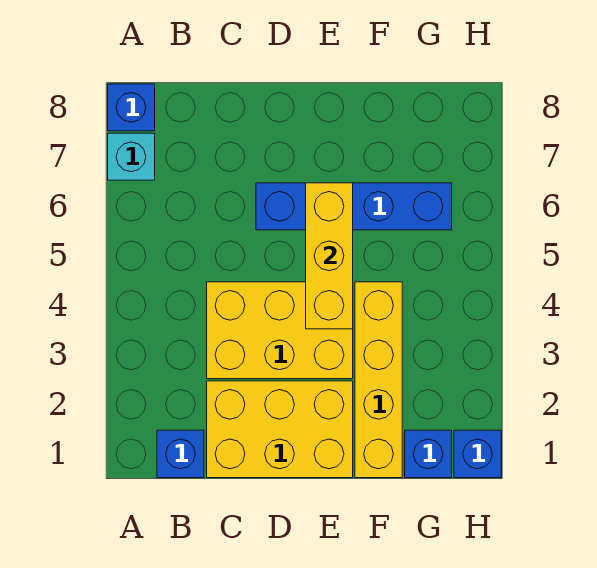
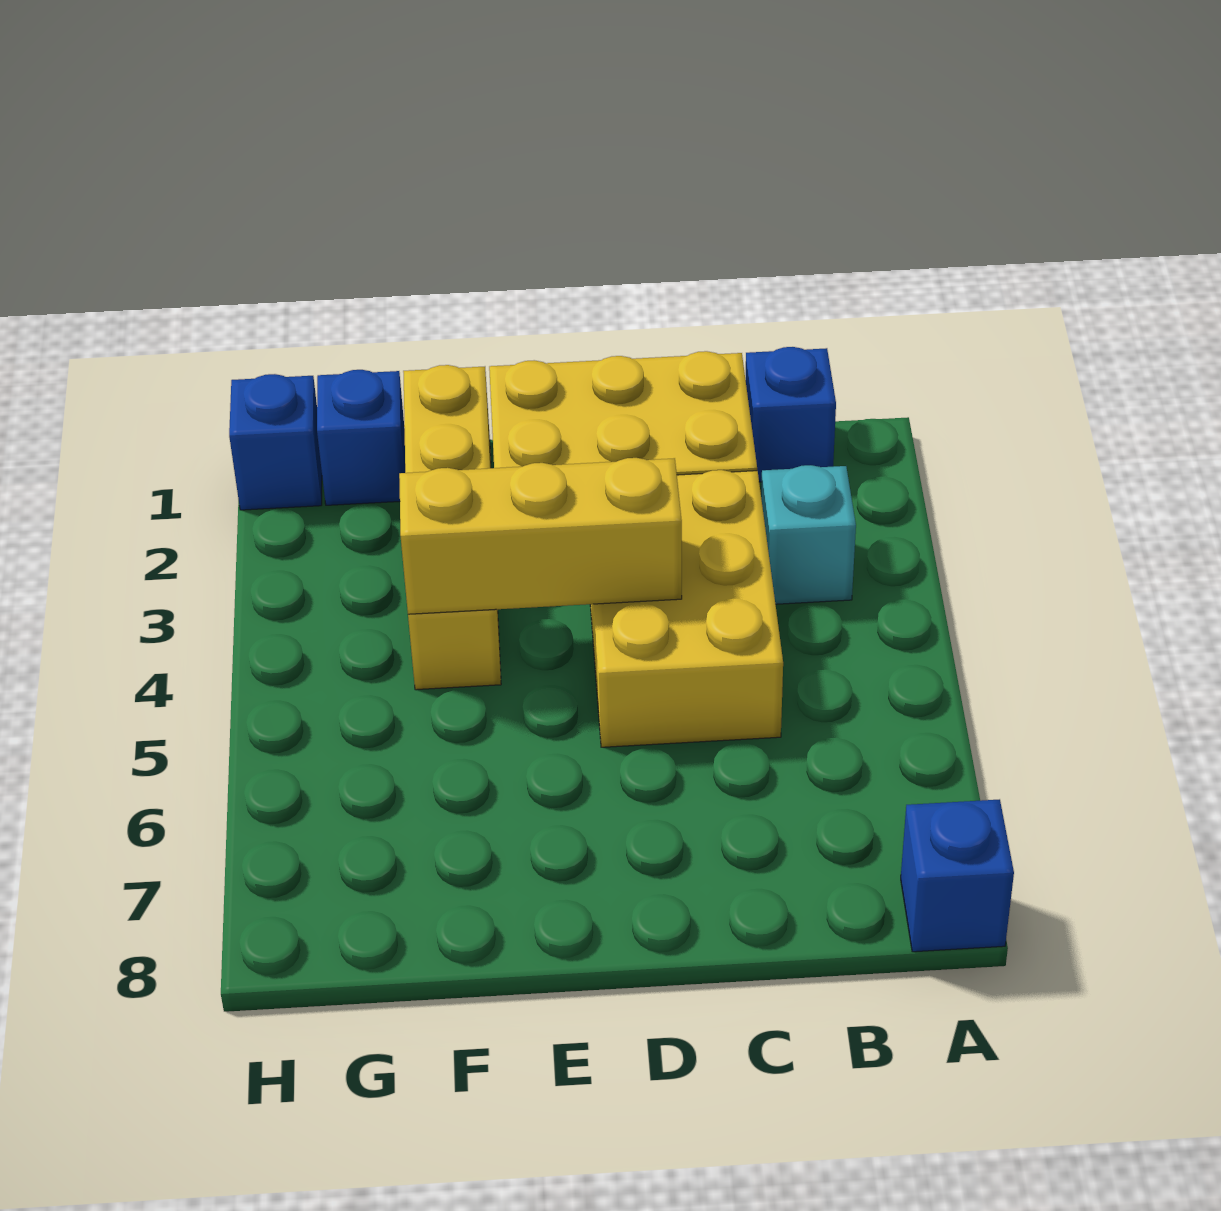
cyan brick A7 level 1 -> cyan brick B3 level 1
yellow brick C3:E4 level 1 -> yellow brick C3:D5 level 1
blue brick D6:G6 level 1 -> none
yellow brick E4:E6 level 2 -> yellow brick D4:F4 level 2

